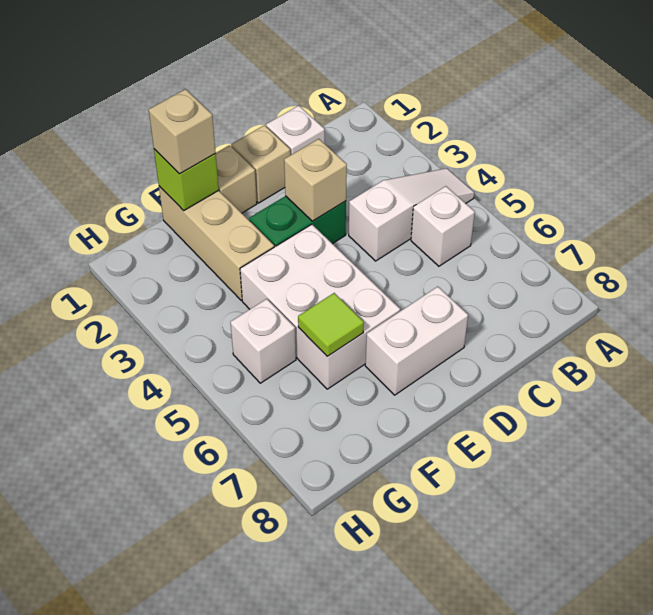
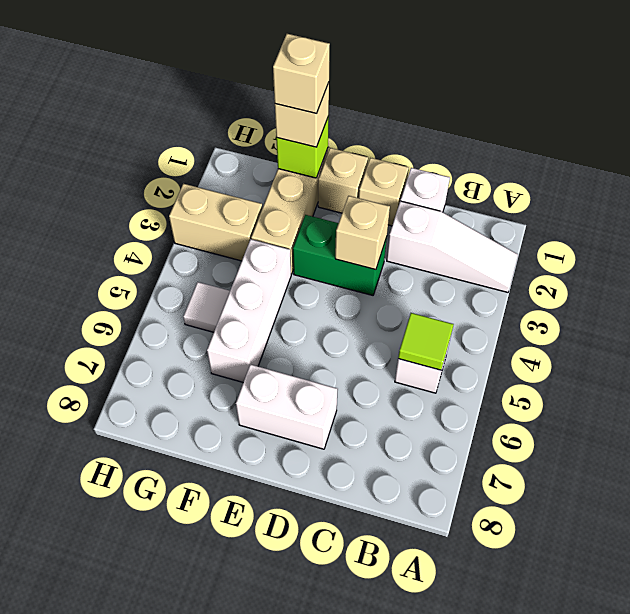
white slope A4:C4 level 1 top C -> white slope A2:C2 level 1 top C
white brick E4:F6 level 1 -> white brick F4:F6 level 1
none -> tan brick F1 level 4
lime tile F6 level 2 -> lime tile B5 level 2
none -> tan brick G3:H3 level 1
white brick G5 level 1 -> white tile G5 level 1

